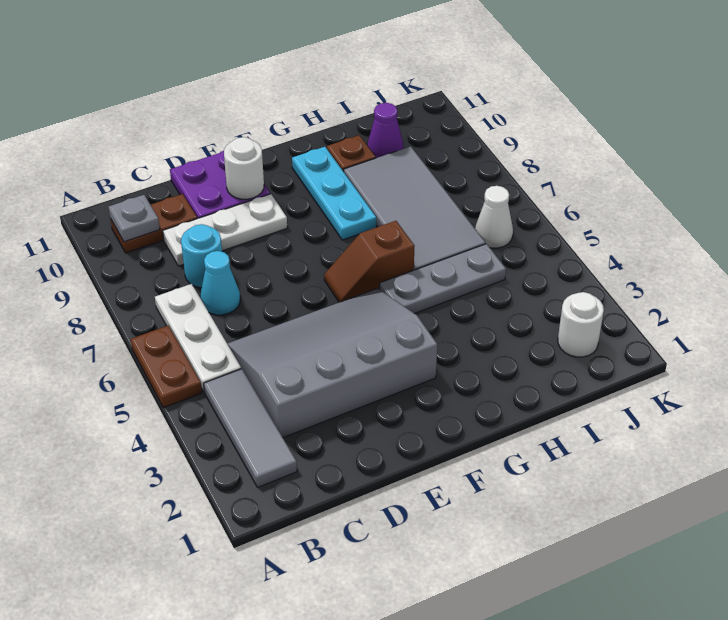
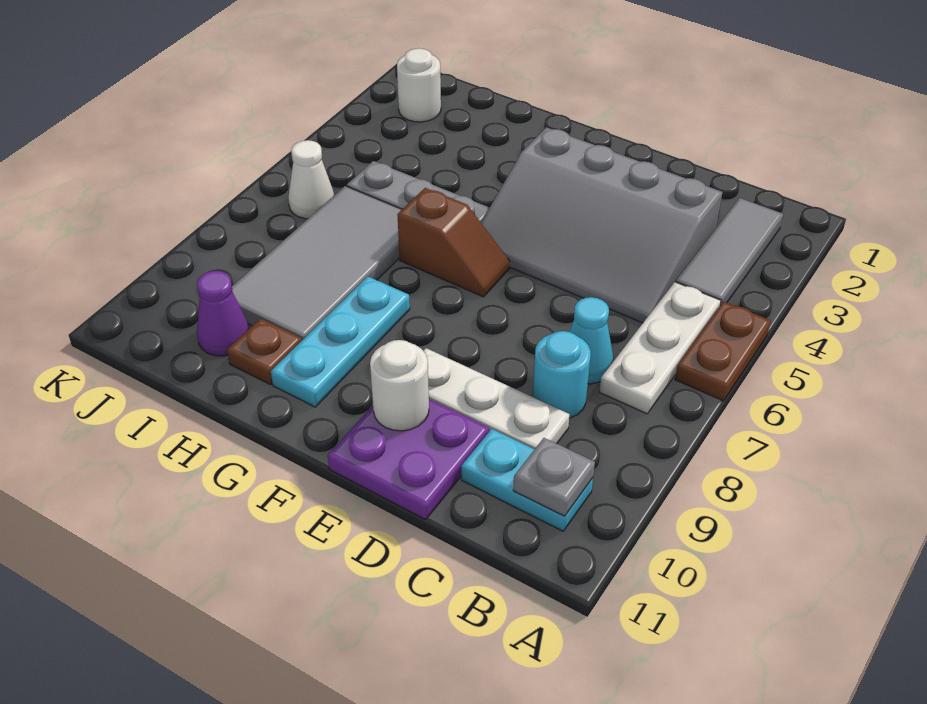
brown plate B10:C10 level 1 -> cyan plate B10:C10 level 1

